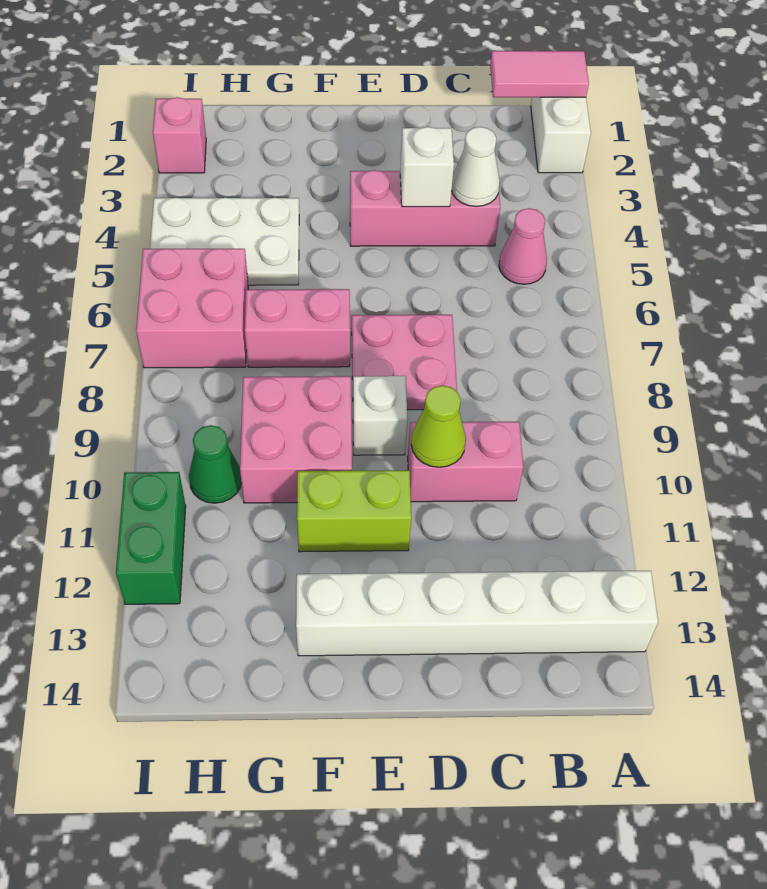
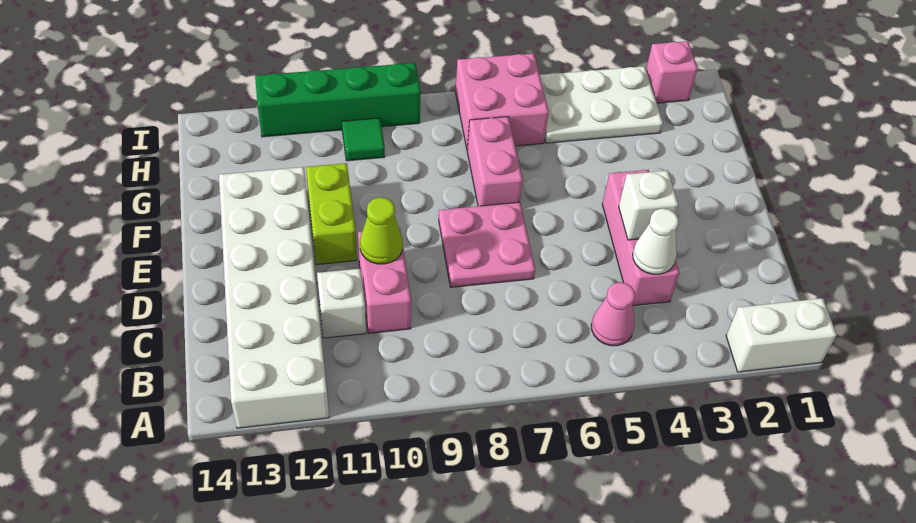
pink tile A1:B1 level 2 -> none
white brick A13:F13 level 1 -> white brick A12:F13 level 1
white brick E9 level 1 -> white brick C11 level 1
pink brick F9:G10 level 1 -> none
white plate G4:I5 level 1 -> white plate H3:I5 level 1
green cone H10 level 1 -> green tile H10 level 1
green brick I11:I12 level 1 -> green brick I9:I12 level 1

